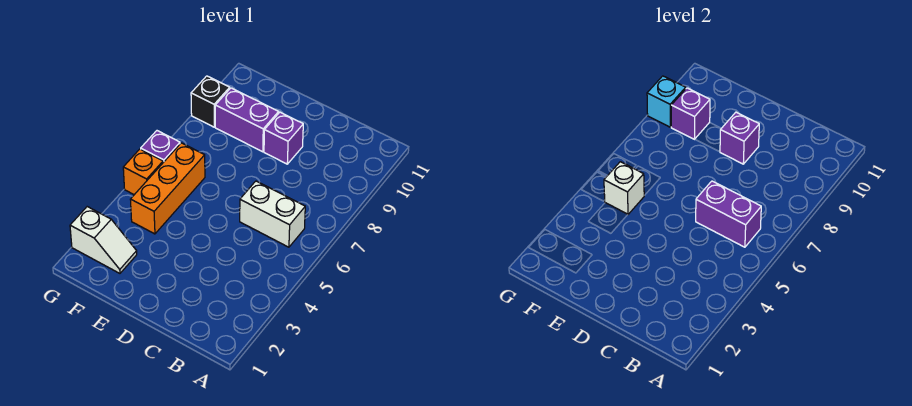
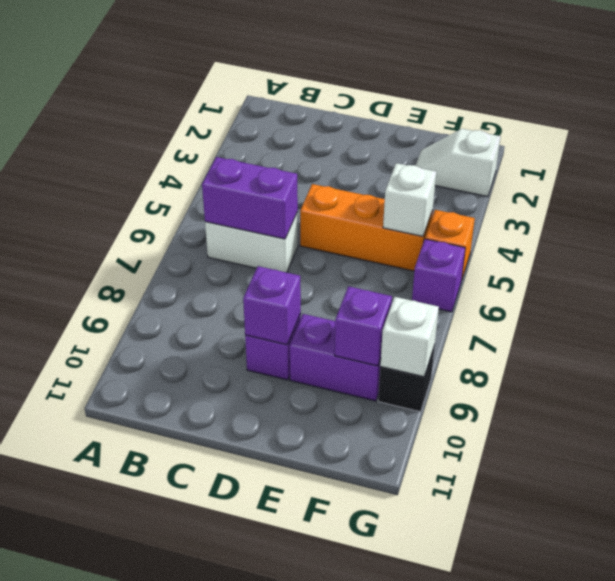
orange brick F4:F6 level 1 -> orange brick D5:F5 level 1
cyan brick G9 level 2 -> white brick G9 level 2

